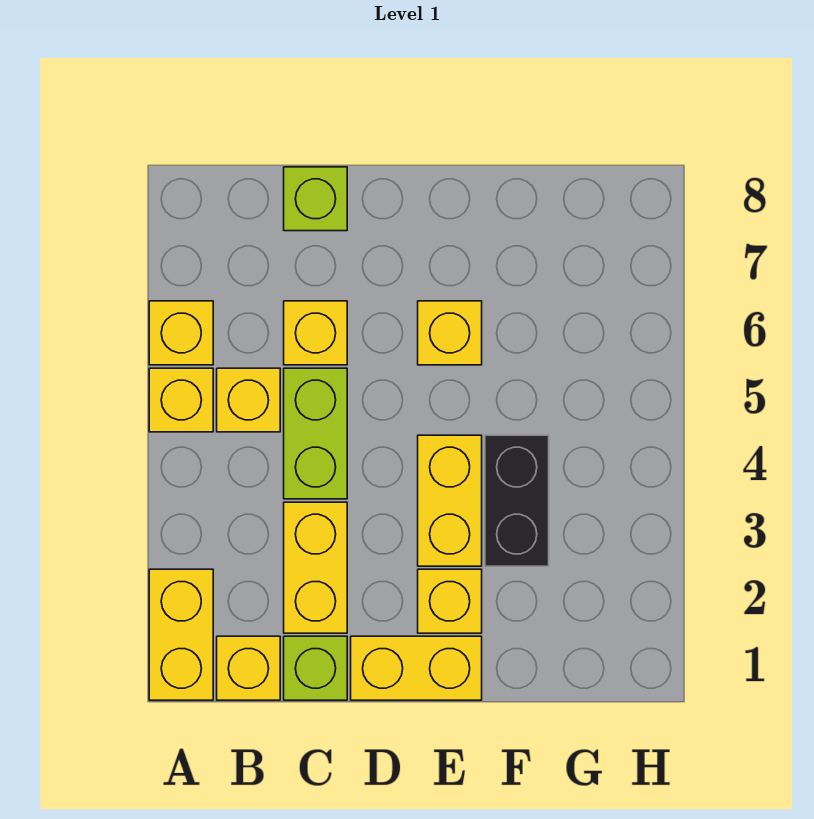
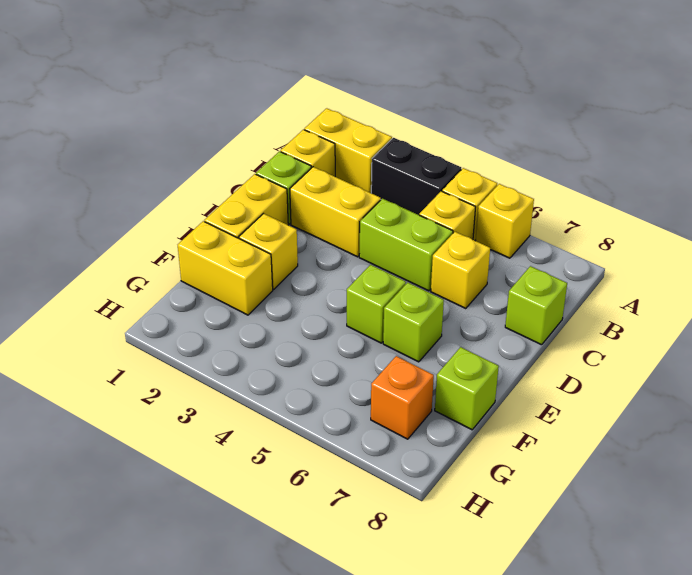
yellow brick E3:E4 level 1 -> yellow brick F1:F2 level 1
none -> lime brick E5 level 1
yellow brick E6 level 1 -> lime brick E6 level 1
black brick F3:F4 level 1 -> black brick A3:A4 level 1
none -> lime brick F8 level 1
none -> orange brick G7 level 1

